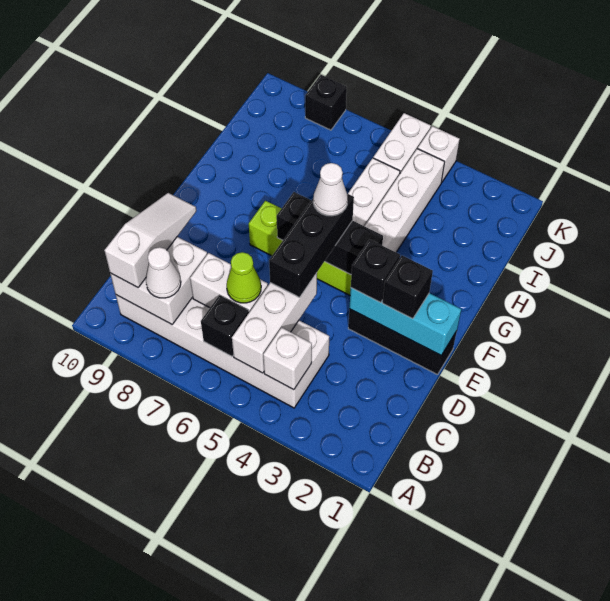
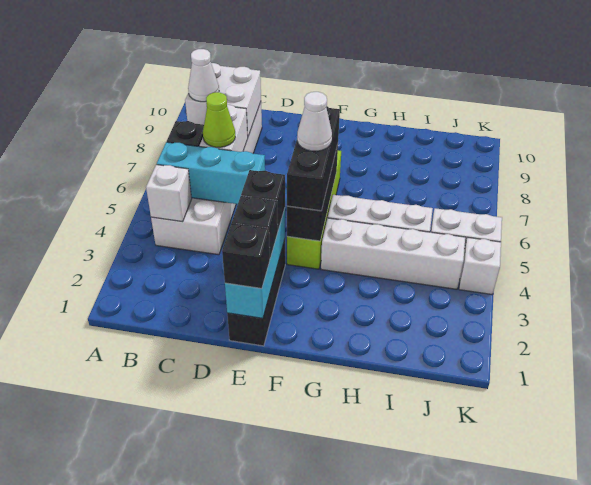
white brick B5:D5 level 2 -> cyan brick B5:D5 level 2
white slope B9:D9 level 3 top B -> none
black brick D5:F5 level 3 -> black brick F4:F6 level 3
black brick K8 level 1 -> black brick E1 level 3

